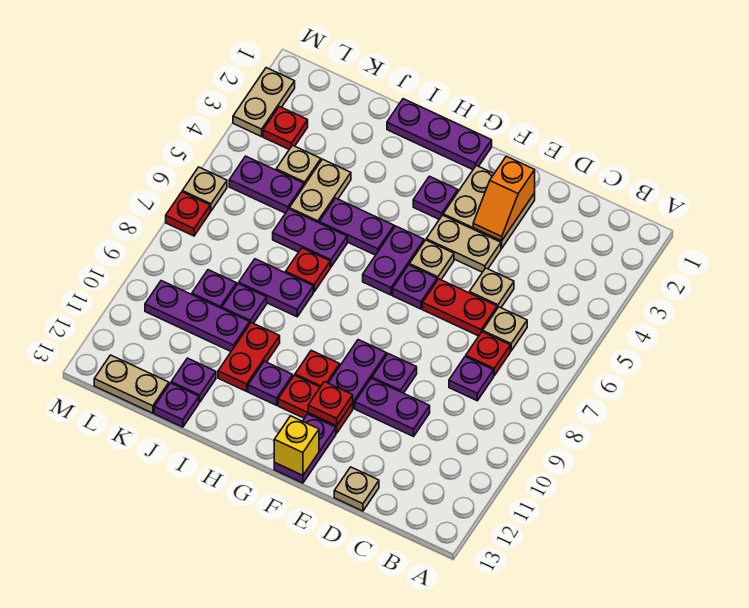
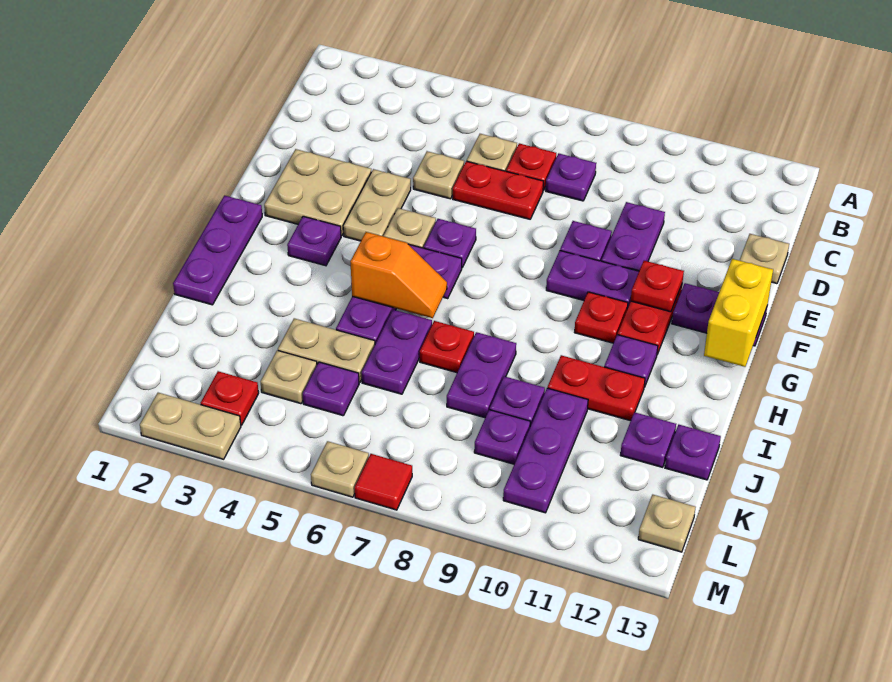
red plate D6:E6 level 1 -> red plate D6:D7 level 1
orange slope E2:E3 level 2 top 2 -> orange slope H5:H6 level 2 top 5
yellow brick F13 level 2 -> yellow brick F13:G13 level 2
purple plate K5:L5 level 1 -> purple plate K5 level 1
tan plate K13:L13 level 1 -> tan plate L13 level 1
red plate M7 level 1 -> red tile M7 level 1

